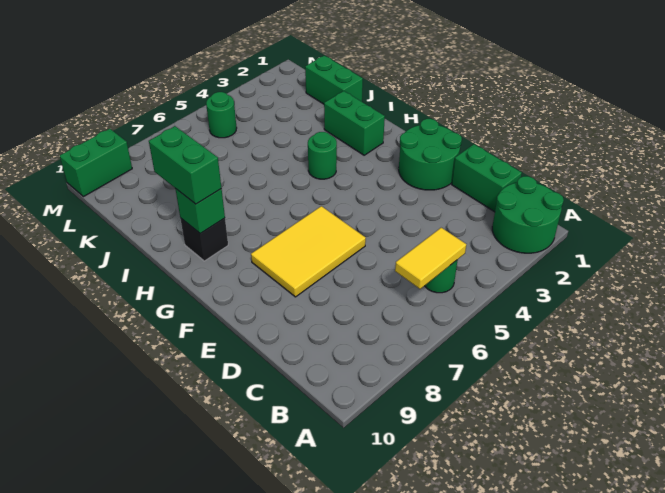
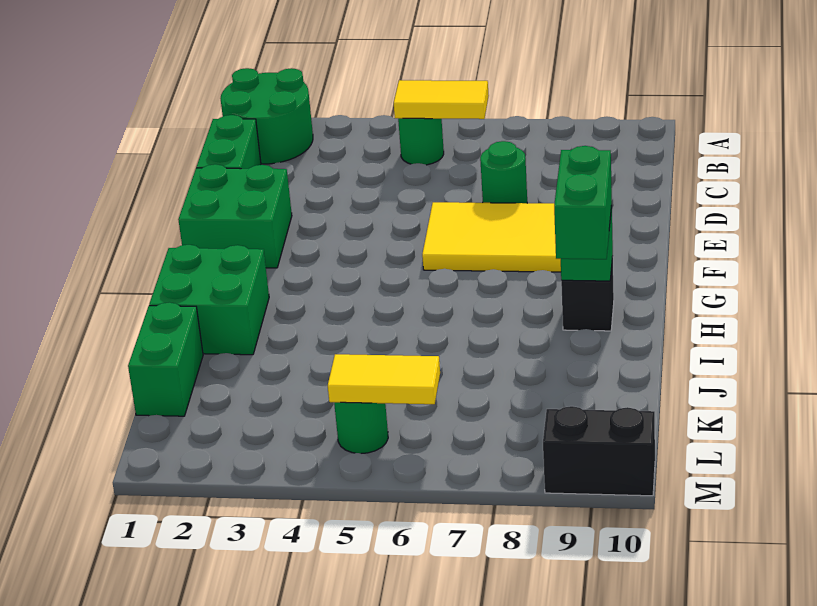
green round brick E1:F2 level 1 -> green brick E1:F2 level 1
green brick H2:I2 level 1 -> green brick H1:I2 level 1
green round brick H4 level 1 -> green round brick D7 level 1
none -> yellow tile L5:L6 level 2
green brick M9:M10 level 1 -> black brick M9:M10 level 1

